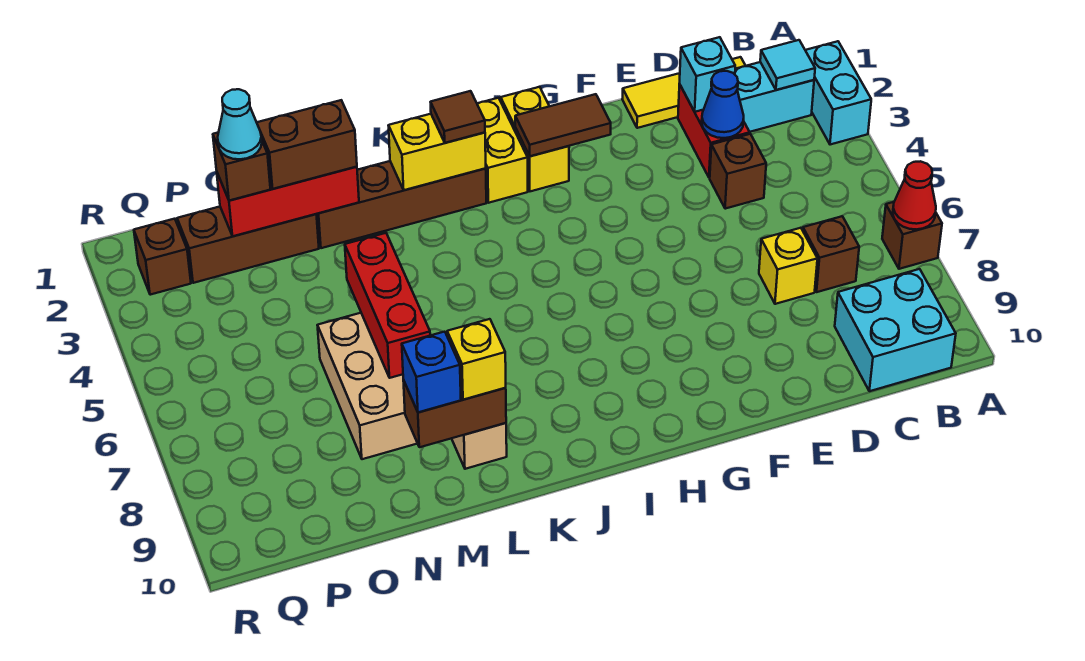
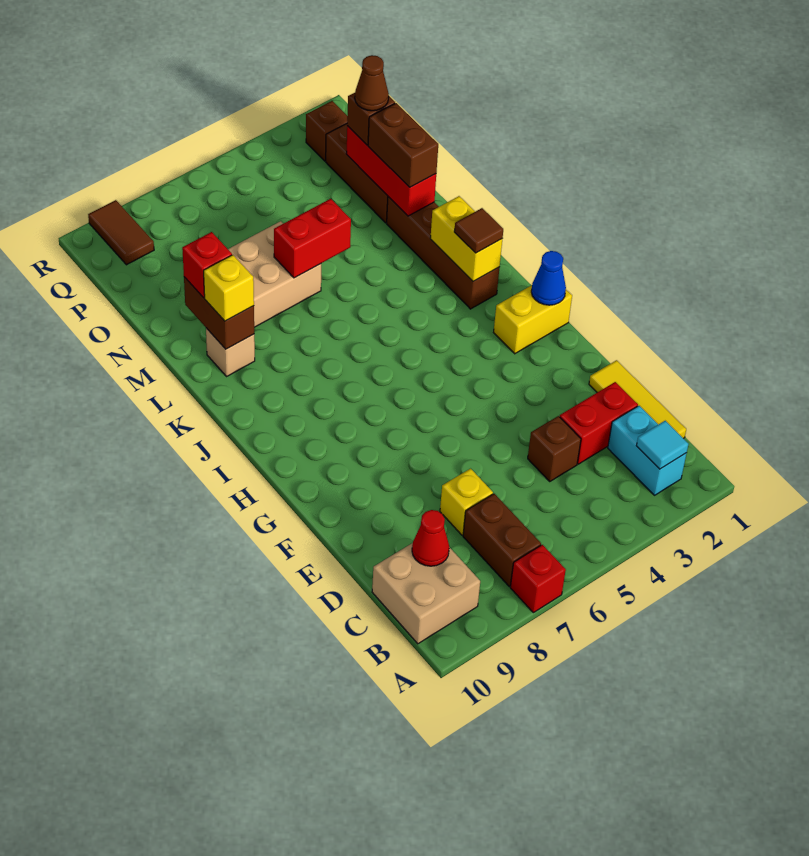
cyan brick A2:A3 level 1 -> none
brown brick A7 level 1 -> red brick A7 level 1
red cone A7 level 2 -> red cone C9 level 2
cyan brick B9:C10 level 1 -> tan brick B9:C10 level 1
brown brick C7 level 1 -> brown brick B7:C7 level 1
cyan brick D2 level 2 -> none
blue cone D3 level 2 -> blue cone H1 level 2
brown tile G2:H2 level 2 -> brown tile Q9:R9 level 1
yellow brick I1:I2 level 1 -> none
red brick M5:M7 level 2 -> red brick M5:M6 level 2
blue brick M9 level 3 -> red brick M9 level 3
cyan cone O2 level 4 -> brown cone O2 level 4

